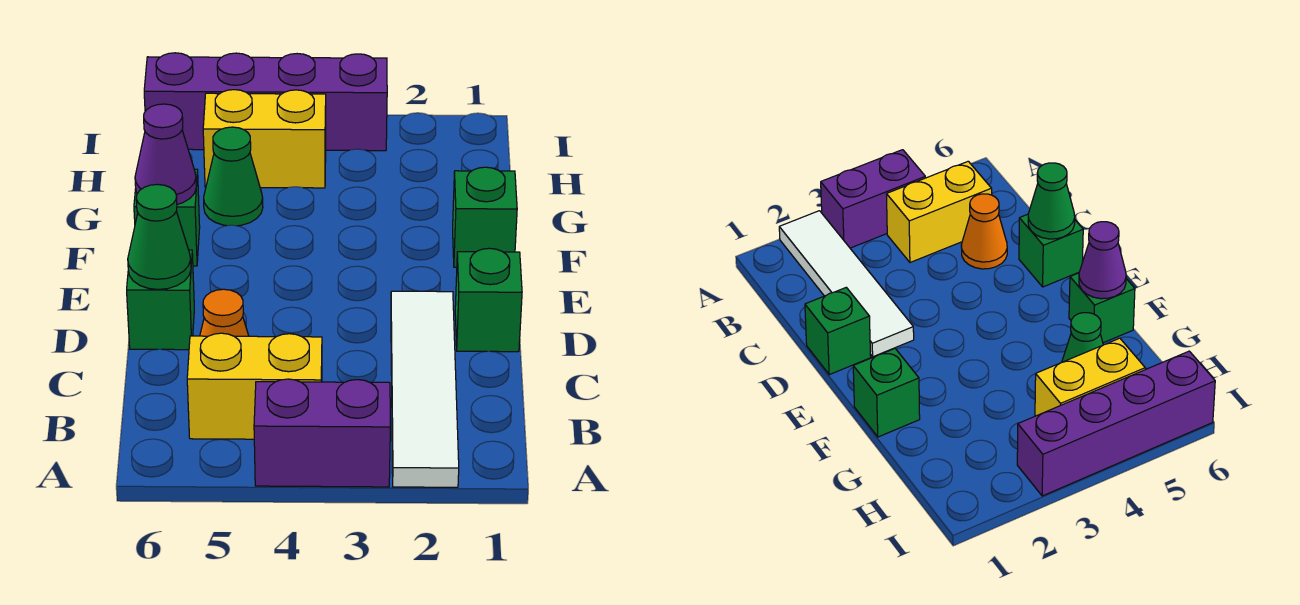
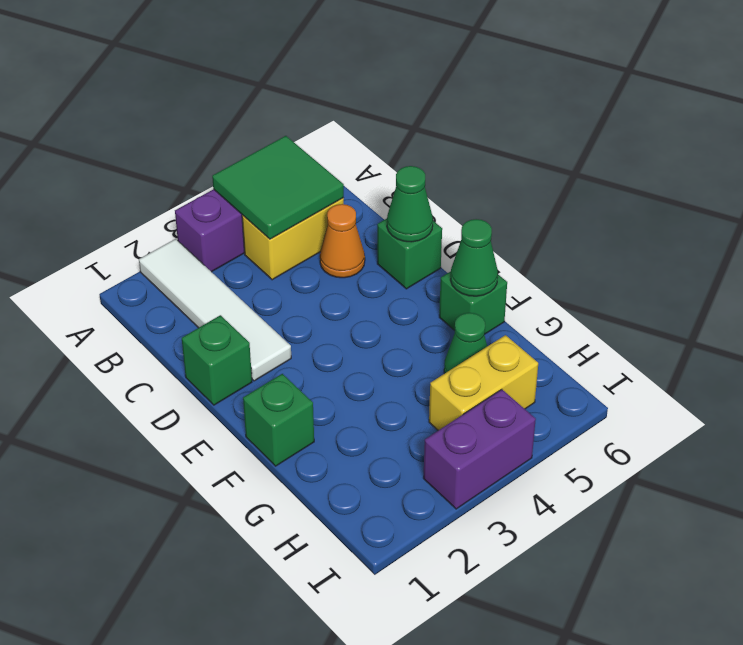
none -> green tile A4:B5 level 2
purple cone F6 level 2 -> green cone F6 level 2
purple brick I3:I6 level 1 -> purple brick I3:I4 level 1

